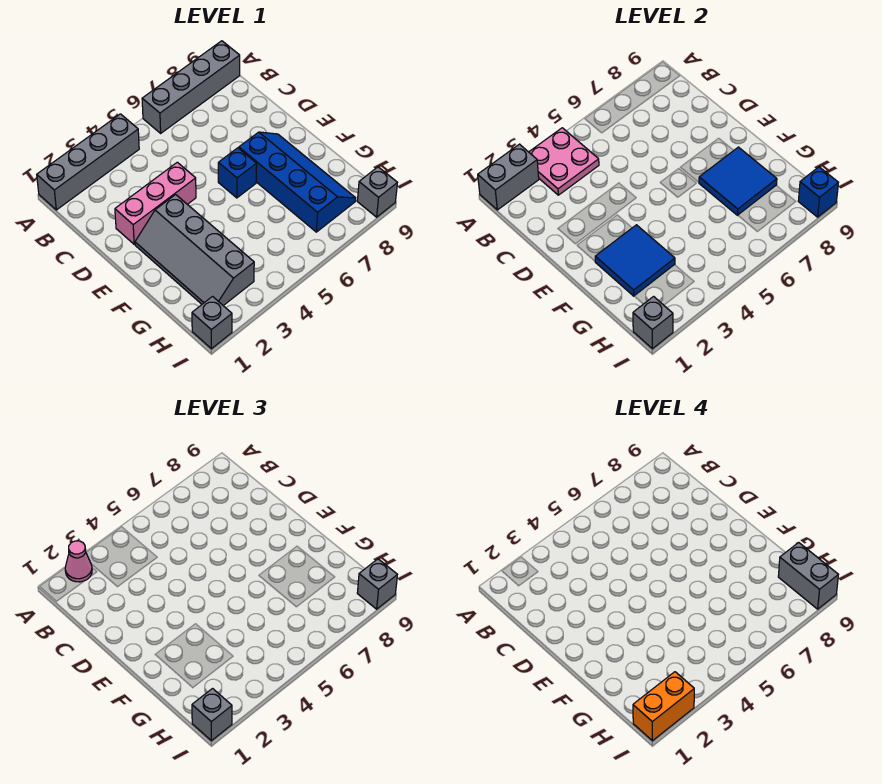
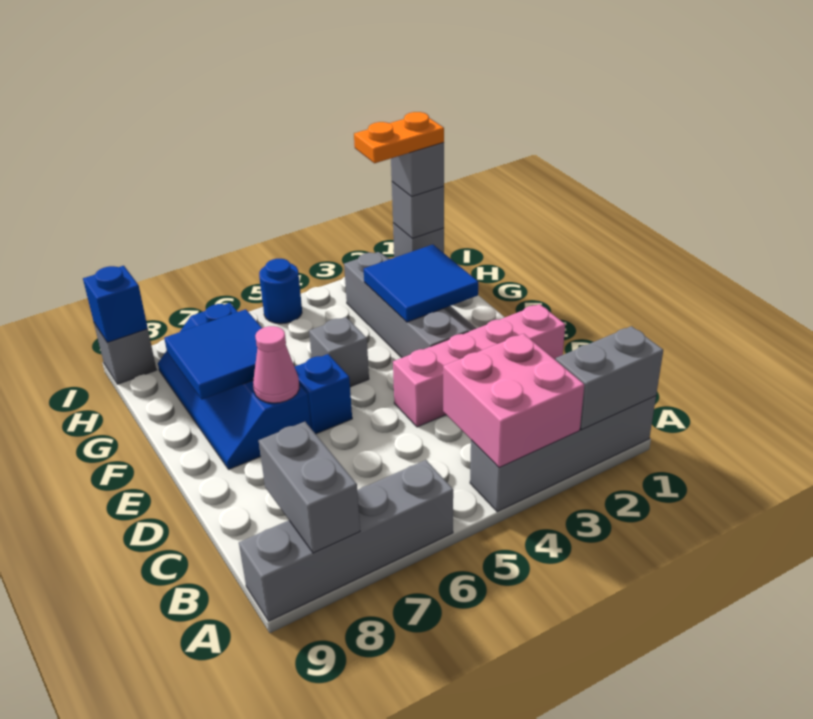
pink cone A2 level 3 -> pink cone E7 level 2
pink plate A3:B4 level 2 -> pink brick A3:B4 level 2
pink brick D2:D4 level 1 -> pink brick D1:D4 level 1
grey brick H9:I9 level 4 -> grey brick A8:B8 level 2
orange brick I1:I2 level 4 -> orange plate I1:I2 level 4
none -> blue round brick I5 level 1
grey brick I9 level 3 -> grey brick F5 level 1

